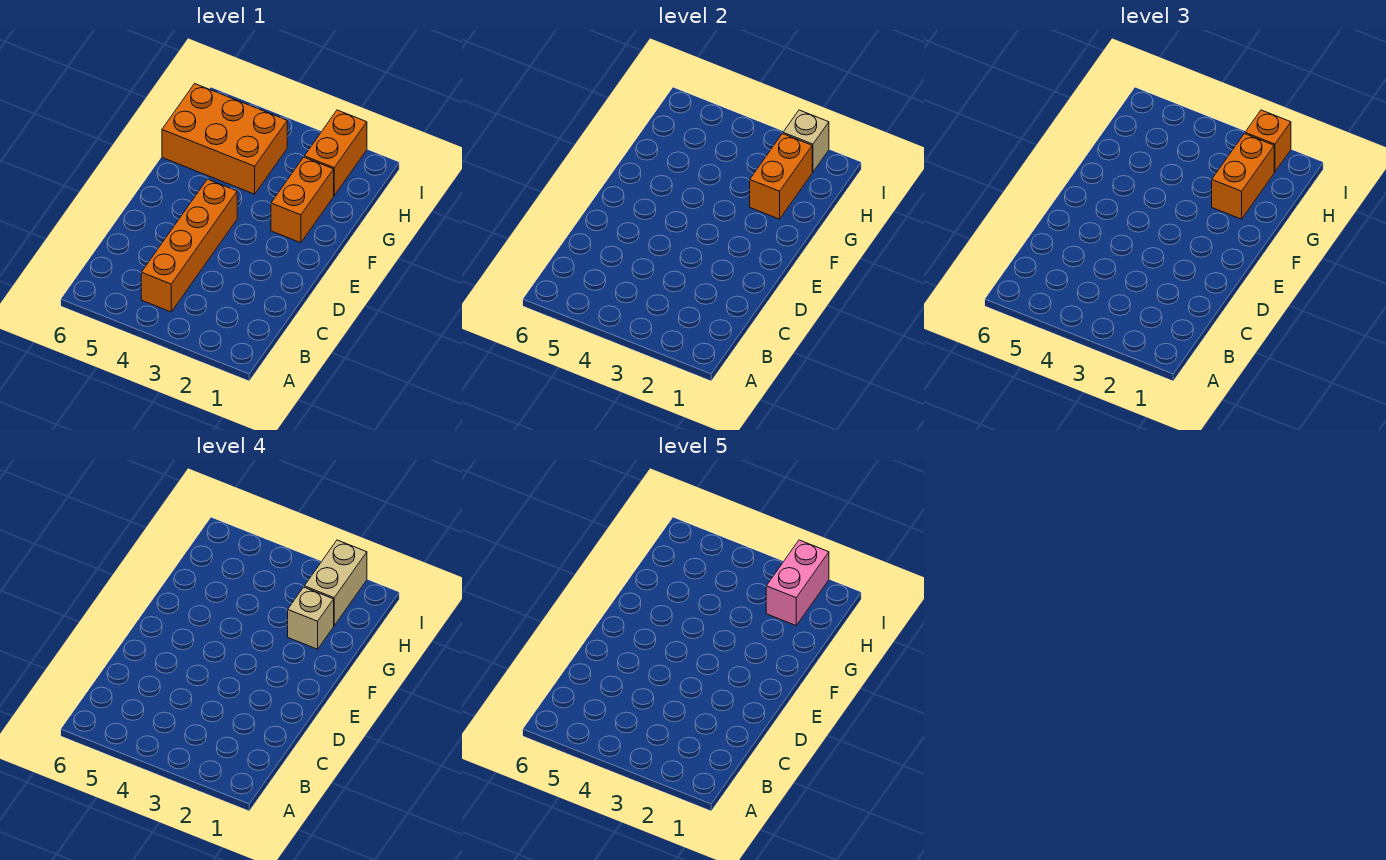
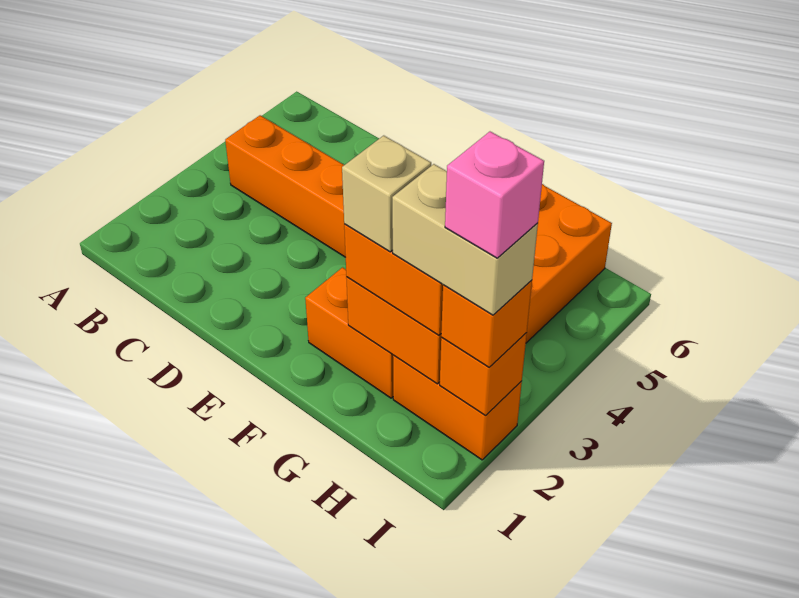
pink brick H2:I2 level 5 -> pink brick I2 level 5
tan brick I2 level 2 -> orange brick I2 level 2

